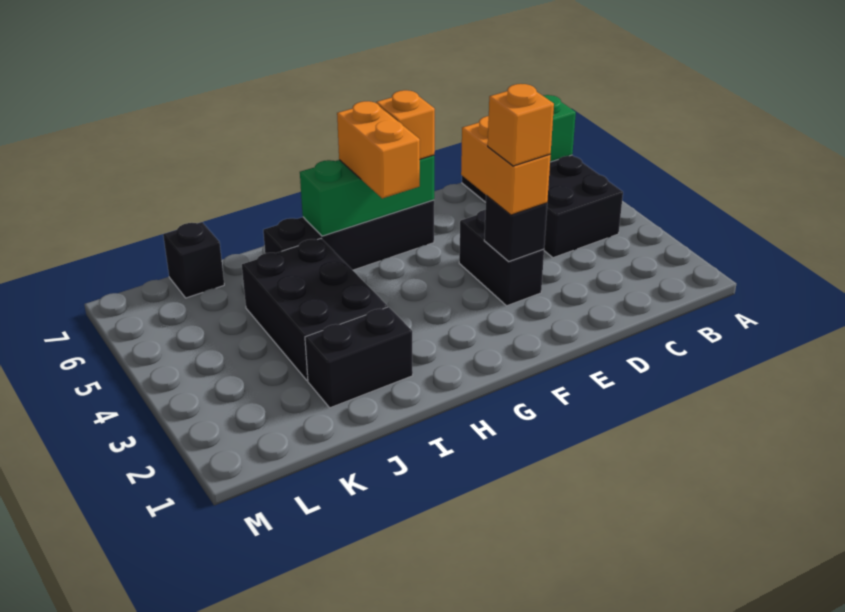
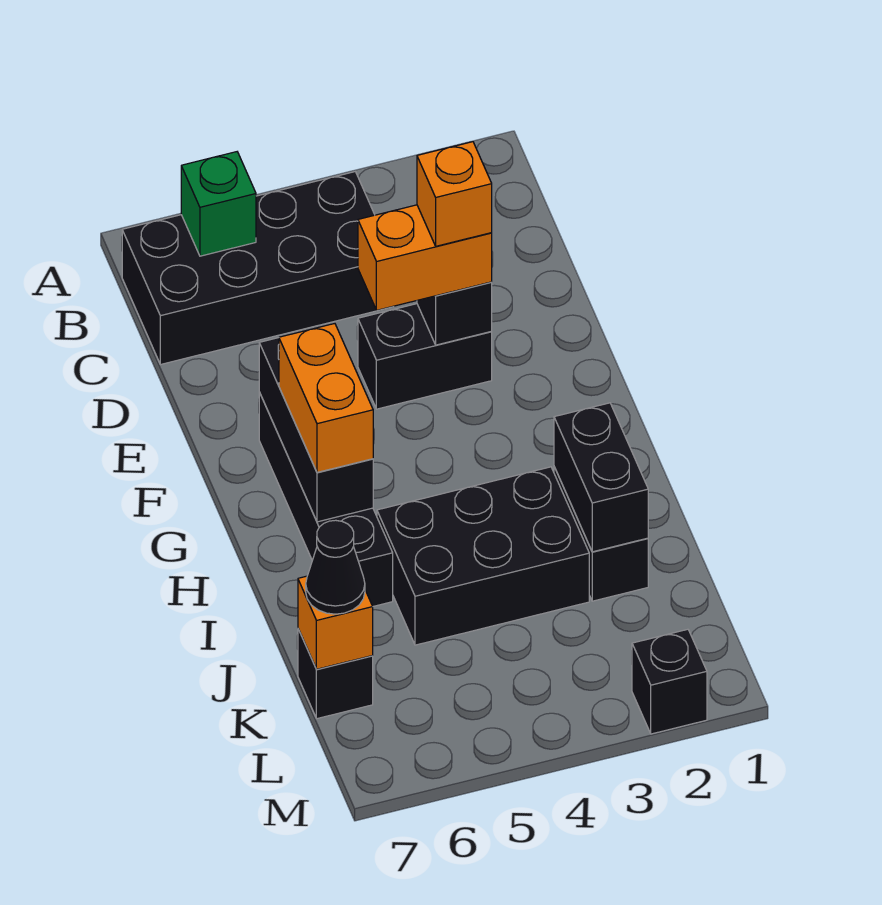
green brick F6:H6 level 2 -> black brick F6:H6 level 2
orange brick F6 level 3 -> orange brick K7 level 2
orange brick G5:G6 level 3 -> orange brick G6:H6 level 3
none -> black brick I2:J2 level 2
none -> black cone K7 level 3
none -> black brick M2 level 1

